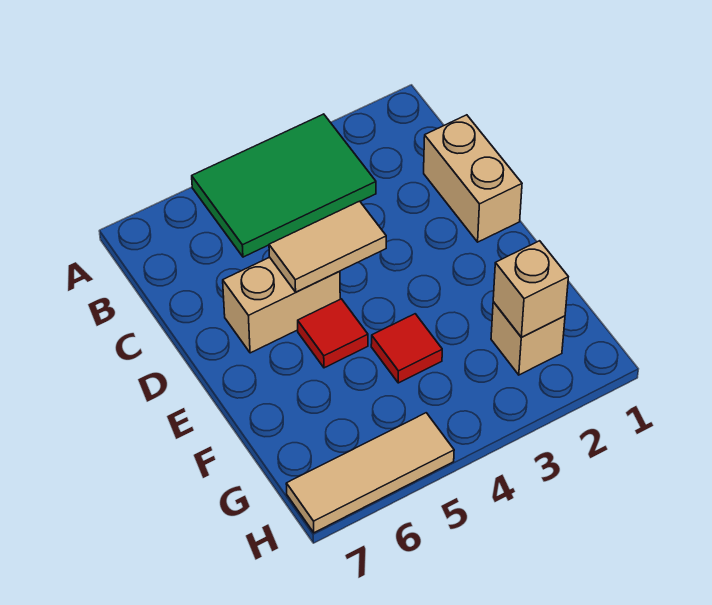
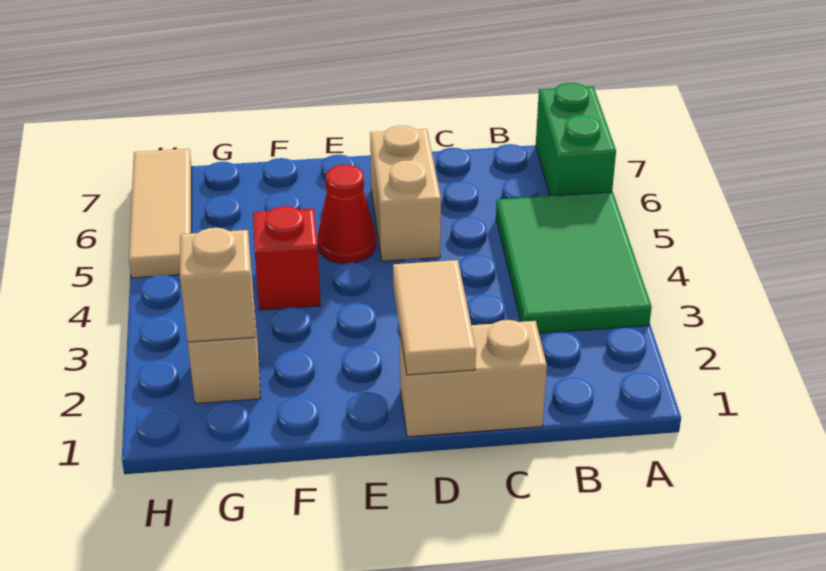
none -> green brick A6:A7 level 1
tan tile D4:D5 level 2 -> tan tile D1:D2 level 2
red tile E5 level 1 -> red cone E5 level 1
red tile F4 level 1 -> red brick F4 level 1

